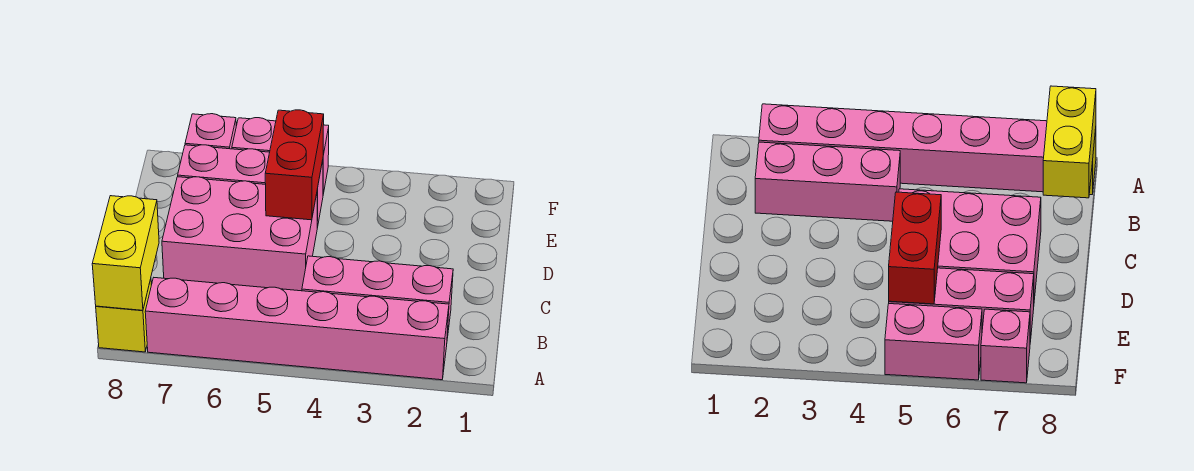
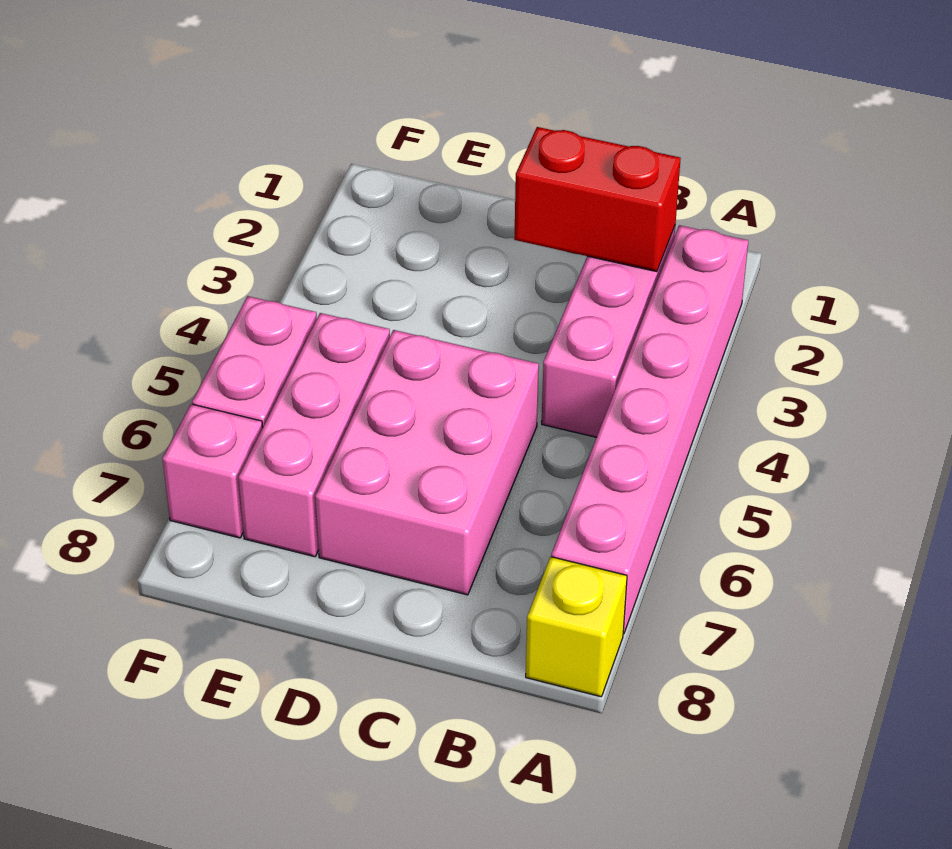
yellow brick A8:B8 level 2 -> none
red brick D5:E5 level 2 -> red brick B2:C2 level 2

